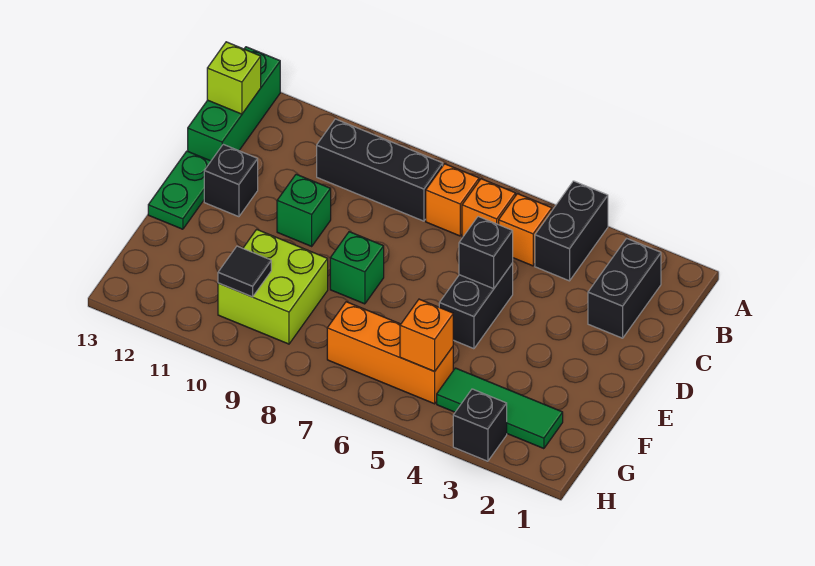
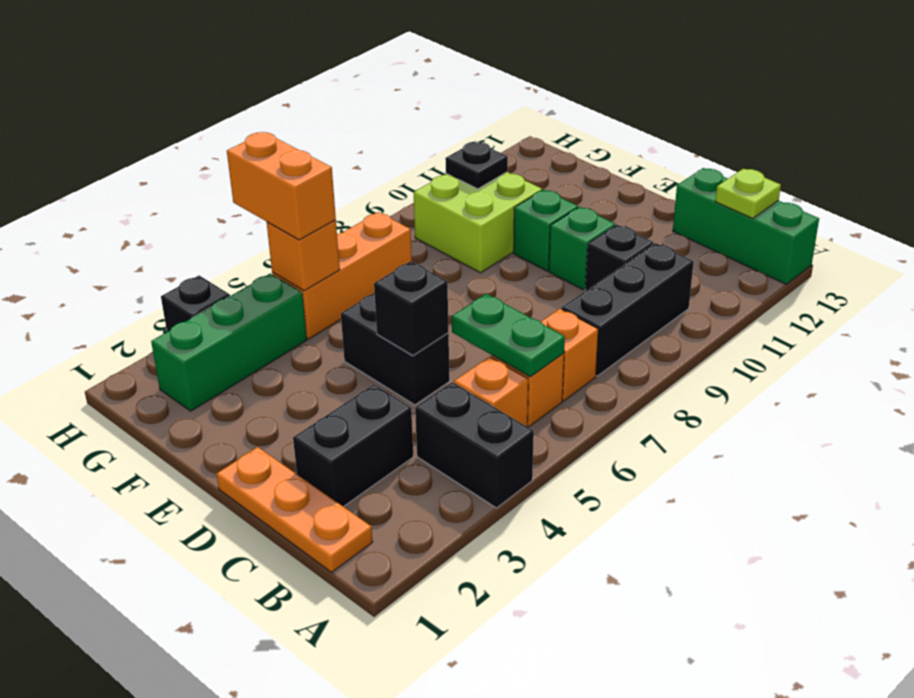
none -> orange plate B1:D1 level 1
black brick B2:C2 level 1 -> black brick C2:C3 level 1
lime brick B13 level 2 -> lime plate B13 level 2
black brick D12 level 1 -> black brick C10 level 1
green plate D13:E13 level 1 -> green plate B6:C6 level 2
green brick E8 level 1 -> green brick E10 level 1
green tile G2:G4 level 1 -> green brick G2:G4 level 1
none -> orange brick G5:H5 level 3
black tile G10 level 2 -> black plate G10 level 2

